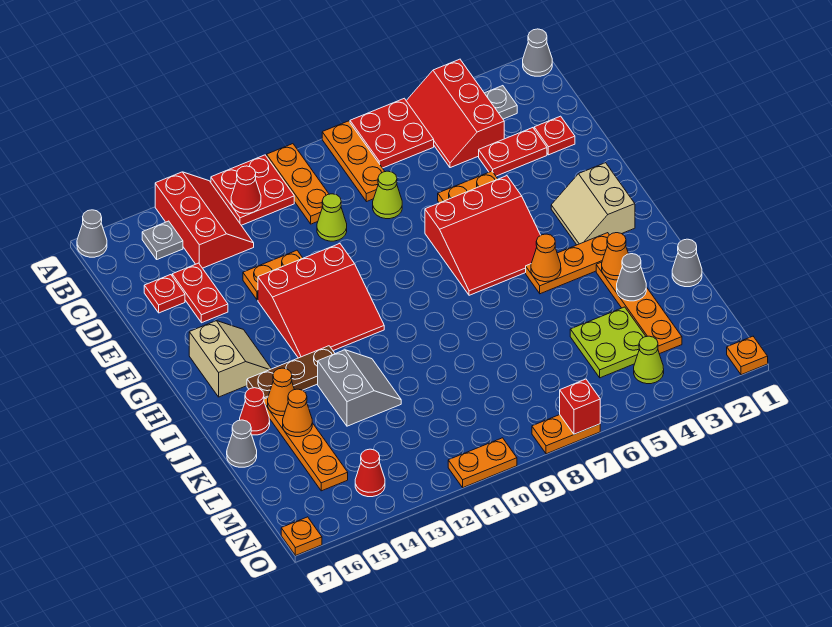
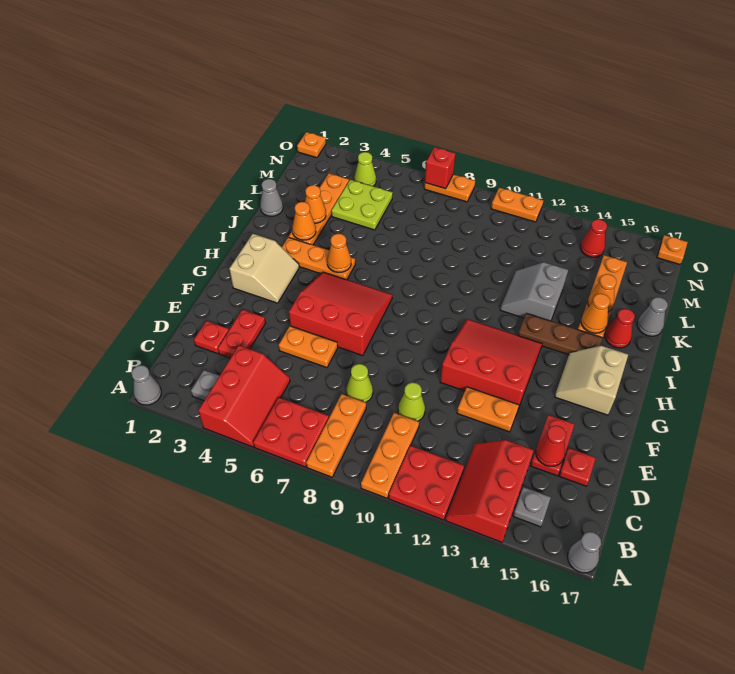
red cone B12 level 2 -> red cone D15 level 2
red plate D3:D4 level 1 -> red plate D3:E3 level 1
grey cone K3 level 2 -> orange cone K3 level 2

